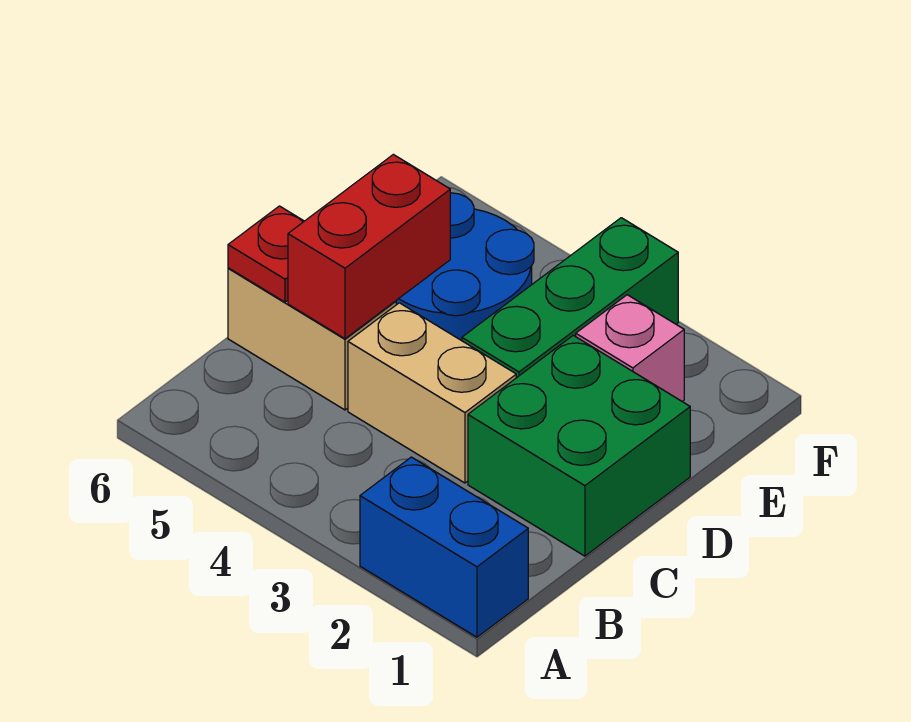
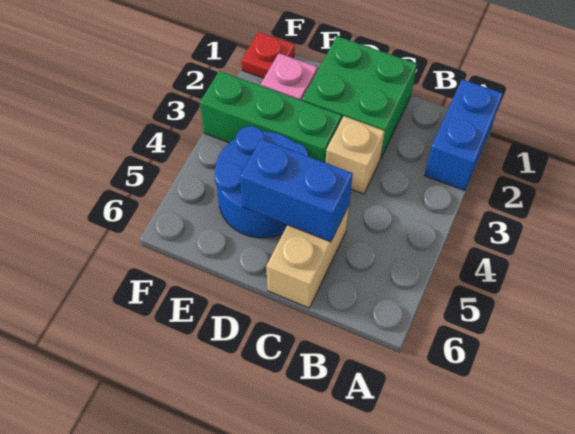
tan brick C3:C4 level 1 -> tan brick C3 level 1
red brick C5:D5 level 2 -> blue brick C5:D5 level 2
red plate C6 level 2 -> red plate F1 level 1

